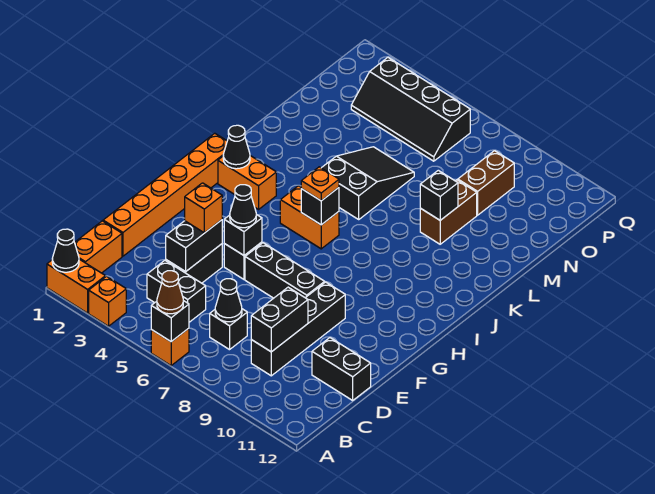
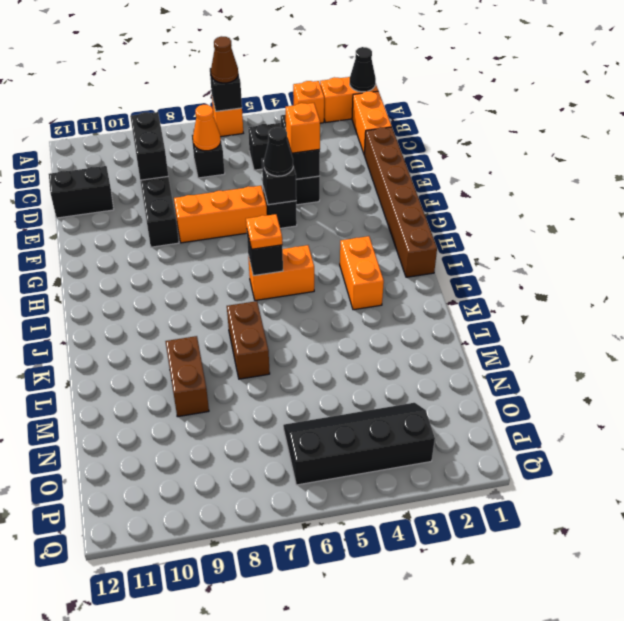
black cone C7 level 2 -> orange cone C7 level 2
orange brick D1:I1 level 1 -> brown brick D1:I1 level 1
black brick F6:F8 level 1 -> orange brick F6:F8 level 1
orange brick I2:I3 level 1 -> orange brick I3:J3 level 1
black cone I2 level 2 -> none
black slope K5:M6 level 1 top K -> none
black brick L9 level 2 -> none
brown brick N9:O9 level 1 -> brown brick K7:L7 level 1

